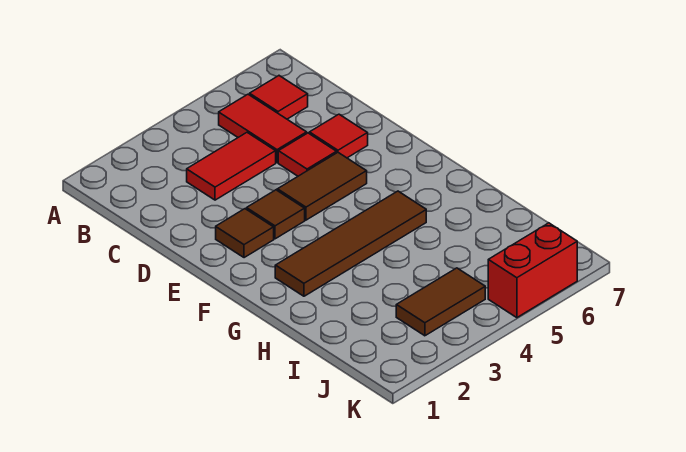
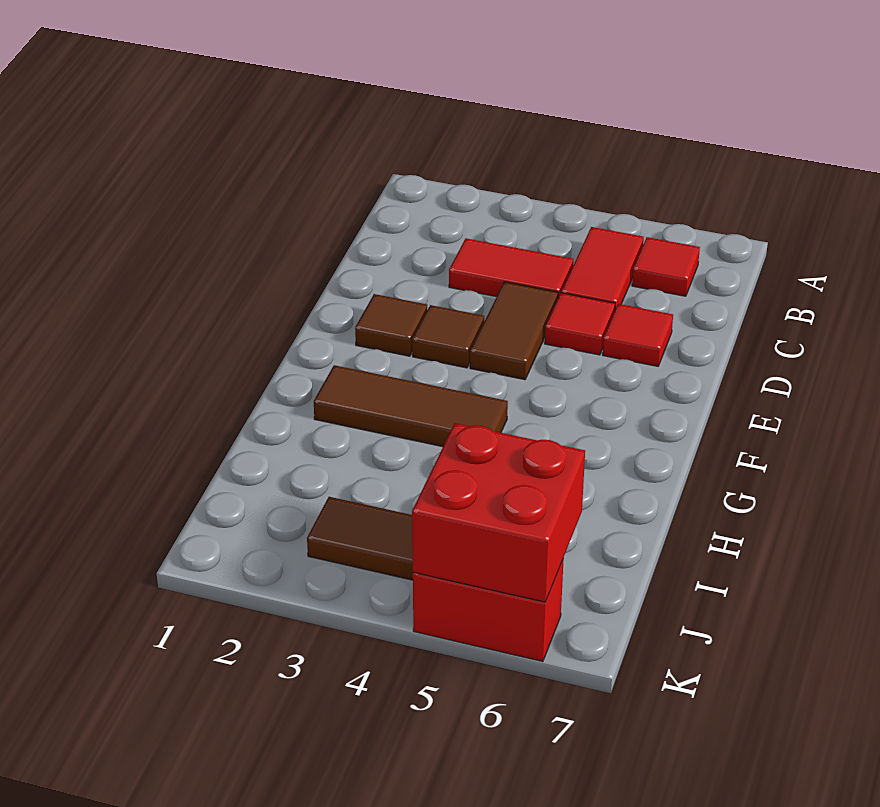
brown tile E4:E5 level 1 -> brown tile D4:E4 level 1
brown tile G2:G5 level 1 -> brown tile G2:G4 level 1
none -> red brick J5:K6 level 2

